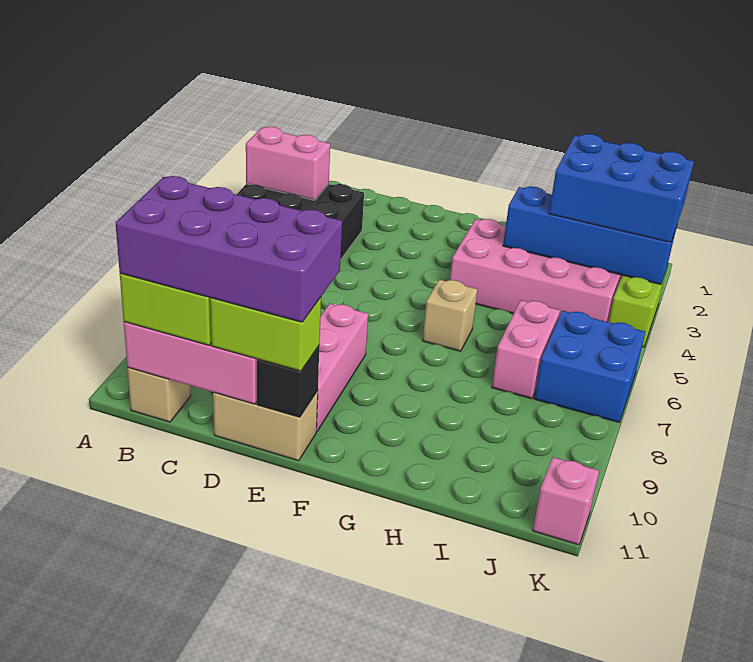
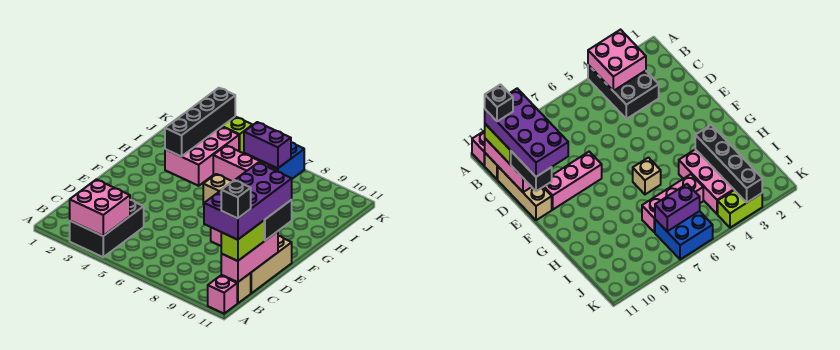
pink brick A3:B3 level 2 -> pink brick A3:B4 level 2
tan brick D11:E11 level 1 -> tan brick C11:E11 level 1
lime brick D11:E11 level 3 -> black brick D11:E11 level 3
black brick E11 level 2 -> black brick B11 level 5
pink brick G3:J4 level 1 -> pink brick H3:J4 level 1
blue brick H3:K3 level 2 -> black brick H3:K3 level 2
blue brick I2:K3 level 3 -> none
pink brick I6:I7 level 1 -> pink brick I5:I7 level 1
none -> purple brick J6:J7 level 2
pink brick K11 level 1 -> pink brick A11 level 1

